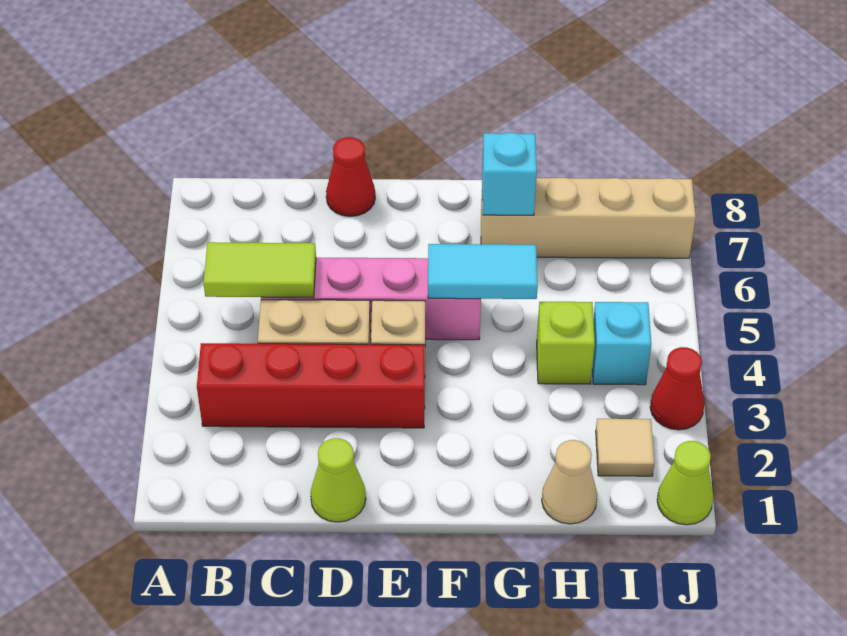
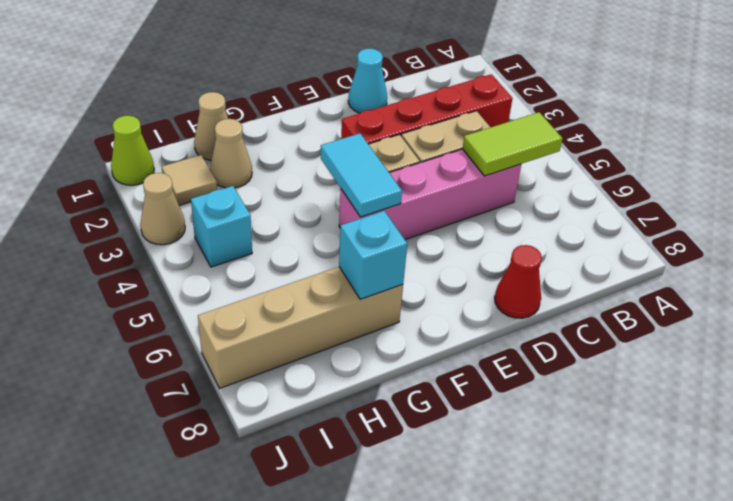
lime cone D1 level 1 -> cyan cone D1 level 1
cyan tile F5:G5 level 2 -> cyan tile F4:F5 level 2
none -> tan cone H2 level 1
lime brick H4 level 1 -> none
red cone J3 level 1 -> tan cone J3 level 1

